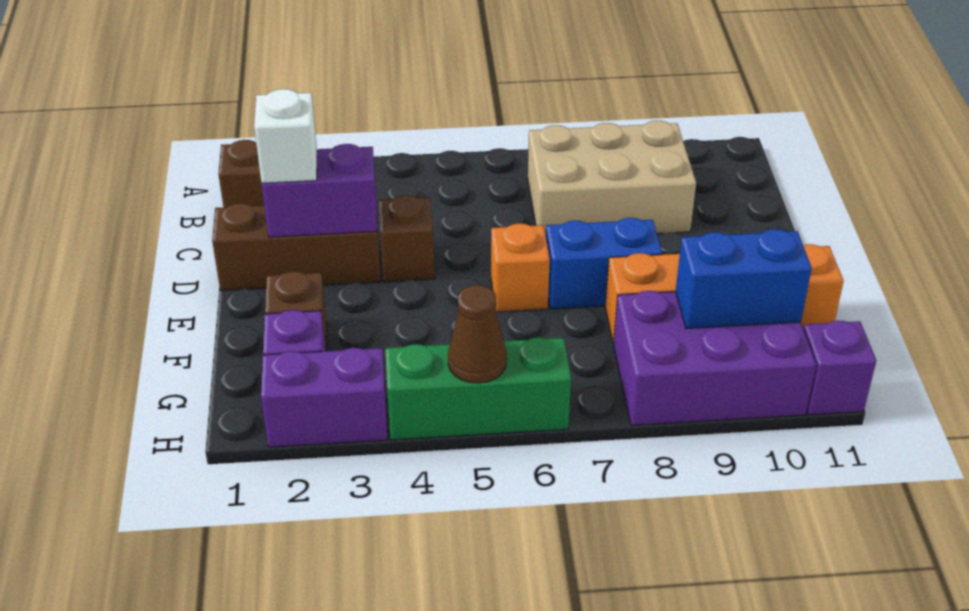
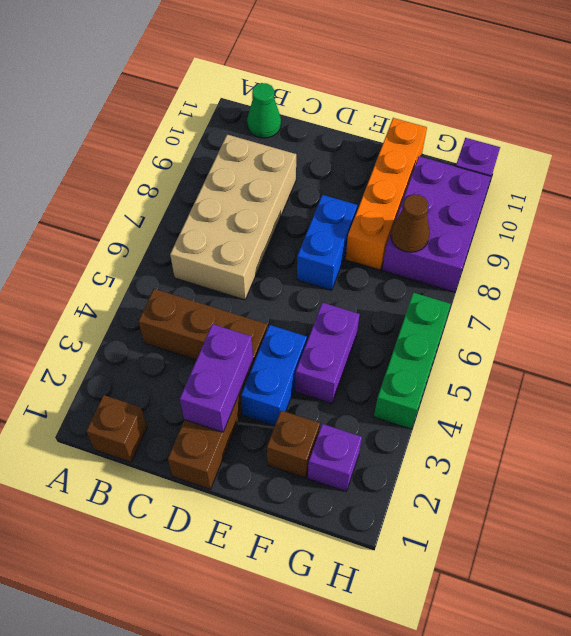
tan brick B7:C9 level 1 -> tan brick B6:C9 level 1
none -> green cone B11 level 1
white brick D2 level 3 -> none
brown brick D4 level 1 -> brown brick B4:D4 level 1
orange brick E6 level 1 -> none
blue brick G9:G10 level 2 -> blue brick E3:E4 level 1
purple brick H2:H3 level 1 -> purple brick F4:F5 level 1
brown cone H5 level 2 -> brown cone G8 level 2

